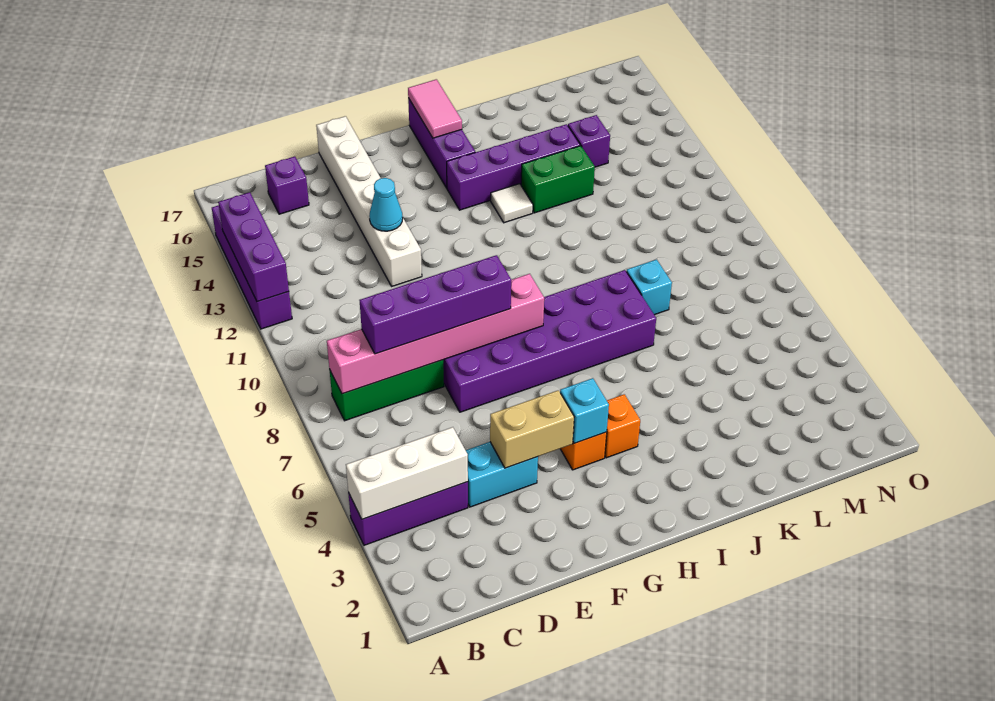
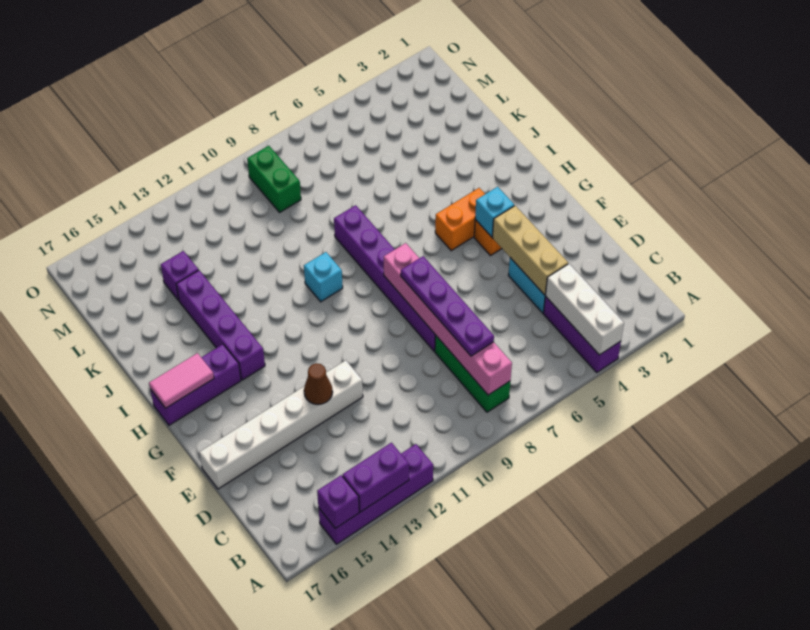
purple brick A12:A14 level 2 -> purple brick A13:A14 level 2
purple brick C8:F8 level 3 -> purple plate C8:F8 level 3
purple brick C16 level 1 -> purple brick A15 level 2
tan brick E4:F4 level 2 -> tan brick D4:F4 level 2
purple brick E7:J8 level 1 -> purple brick E8:J8 level 1
cyan cone E13 level 2 -> brown cone E13 level 2
orange brick H4 level 1 -> orange brick H4:H5 level 1
white tile I13 level 1 -> none
green brick J13:K13 level 1 -> green brick M9:N9 level 1
cyan brick K8 level 1 -> cyan brick I10 level 1

